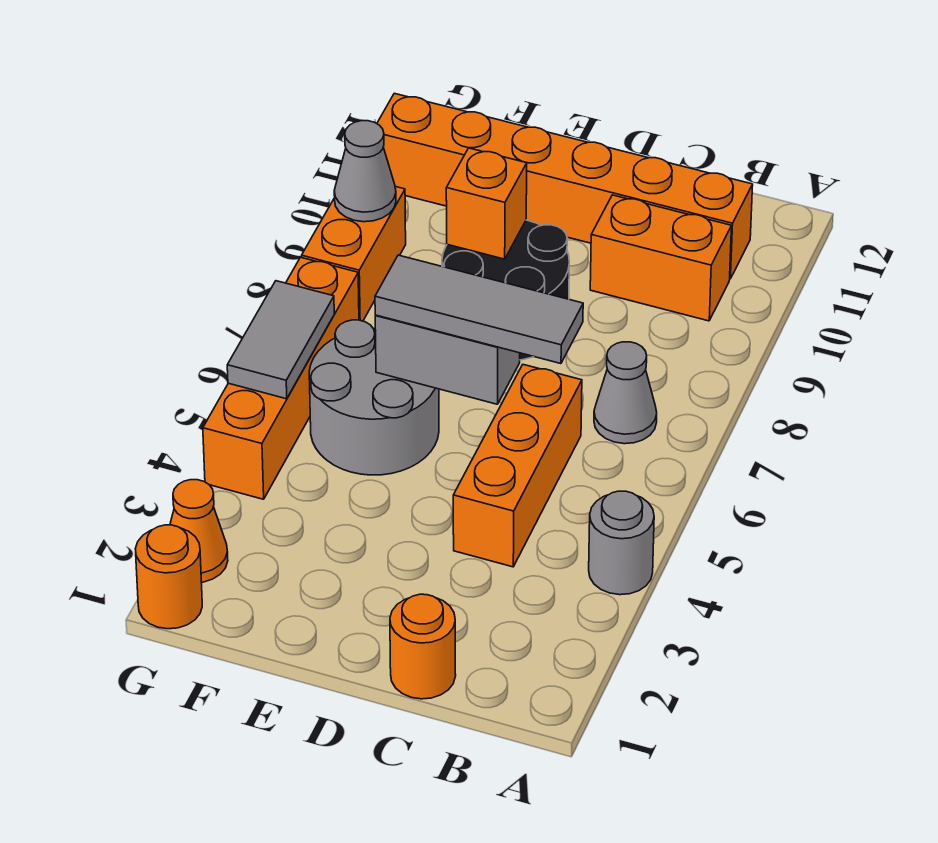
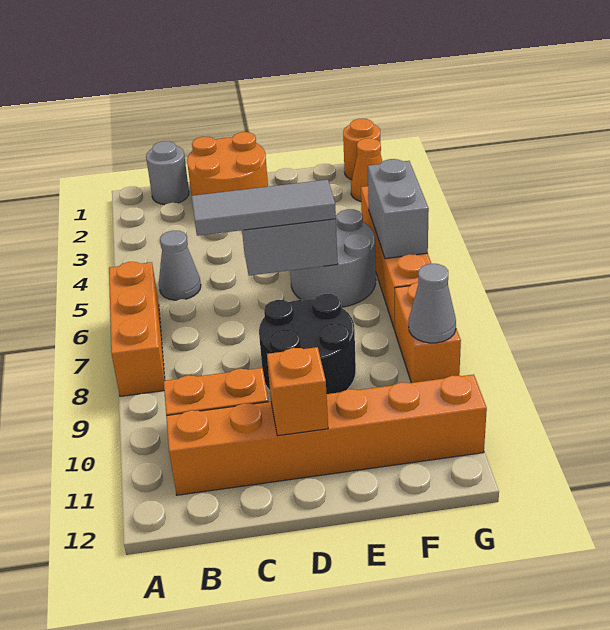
grey round brick A4 level 1 -> grey round brick B1 level 1
grey cone B7 level 1 -> grey cone B5 level 1
orange round brick C1 level 1 -> orange round brick C1:D2 level 1
orange brick C4:C6 level 1 -> orange brick A6:A8 level 1
orange brick E9 level 2 -> orange brick D11 level 2
grey tile G5:G6 level 2 -> grey brick G5:G6 level 2

